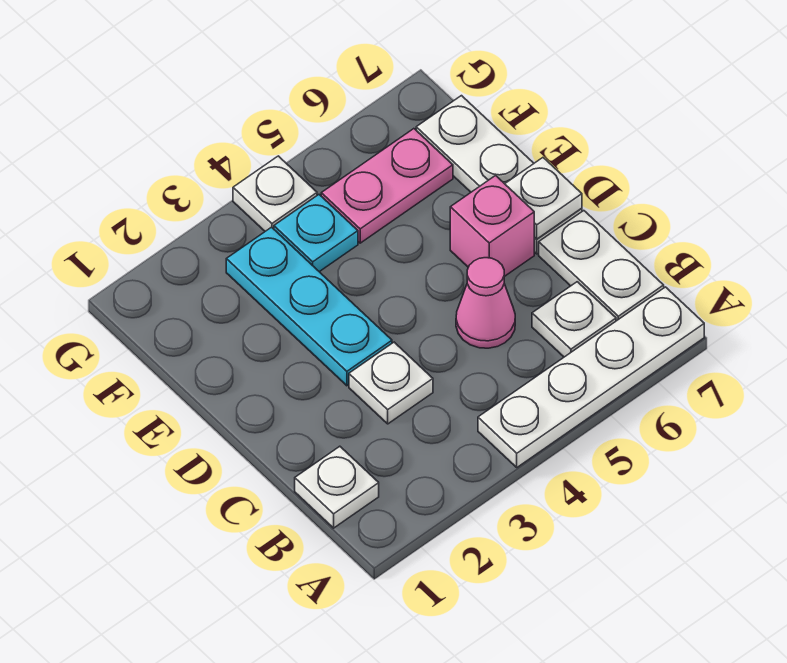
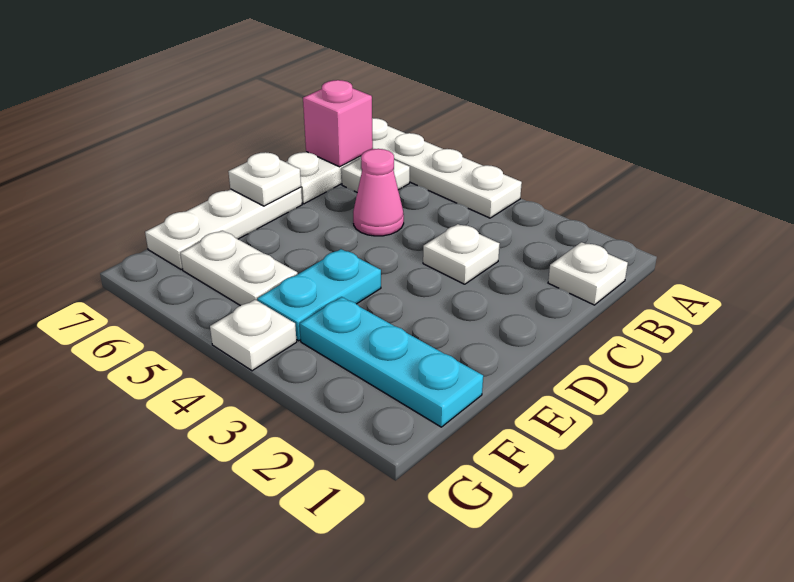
cyan plate D3:F3 level 1 -> cyan plate F1:F3 level 1
pink brick D6 level 1 -> pink brick B7 level 2
cyan plate F4 level 1 -> cyan plate E4:F4 level 1
pink plate F5:F6 level 1 -> white plate F5:F6 level 1

